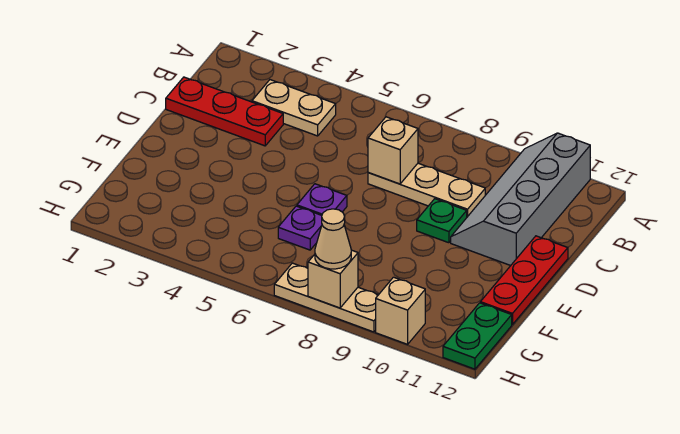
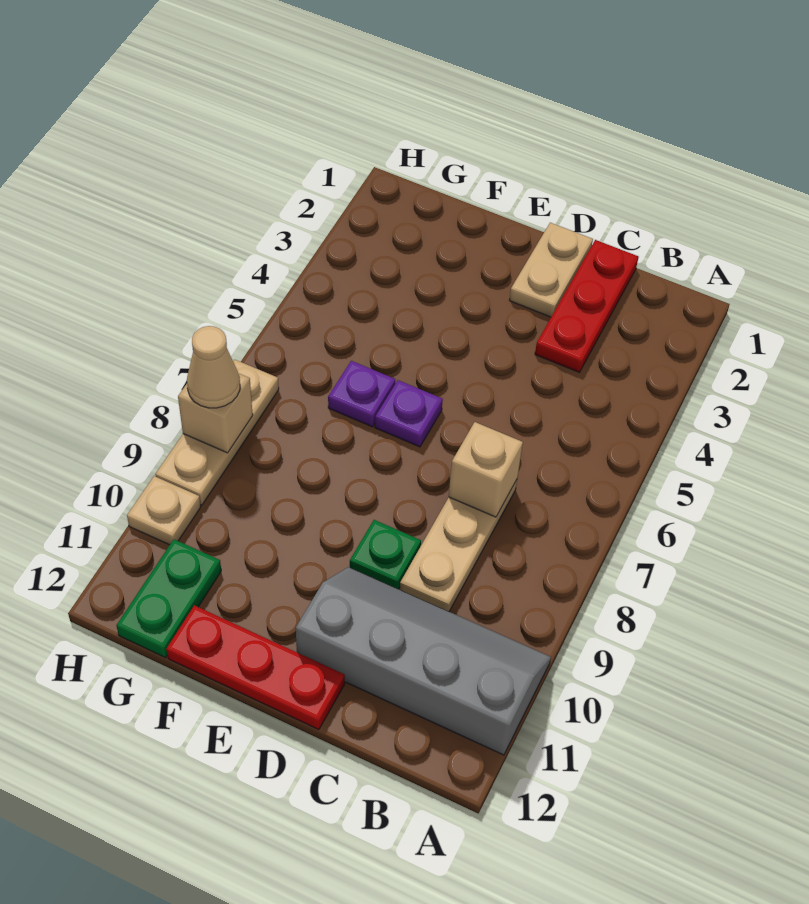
tan plate B3:B4 level 1 -> tan plate D1:D2 level 1
green plate G12:H12 level 1 -> green plate G11:G12 level 1
tan brick H10 level 1 -> tan plate H10 level 1

